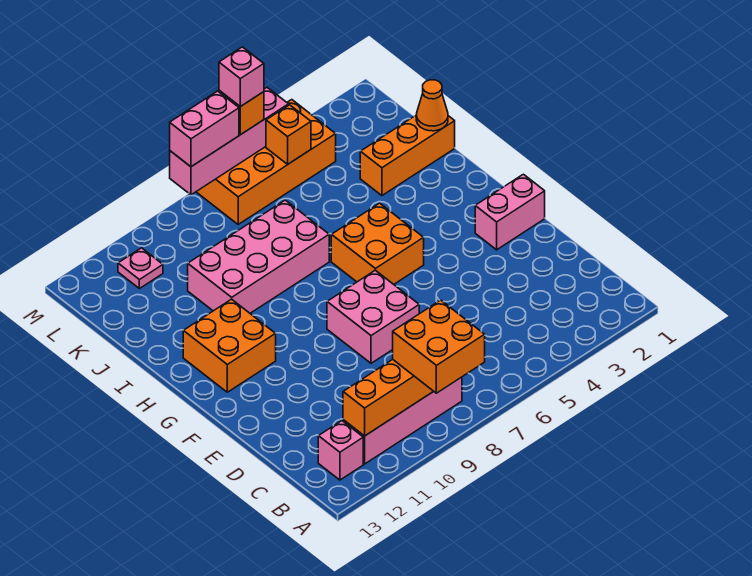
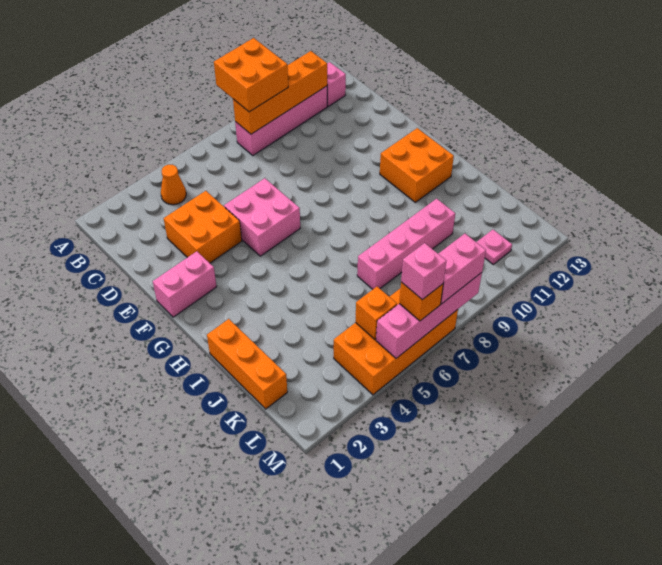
pink brick E7:F8 level 1 -> pink brick E5:F6 level 1
orange brick G5:H6 level 1 -> orange brick D3:E4 level 1
pink brick I7:J10 level 1 -> pink brick J7:J10 level 1
orange brick J1:J3 level 1 -> orange brick I1:K1 level 1
orange cone J1 level 2 -> orange cone B4 level 1

